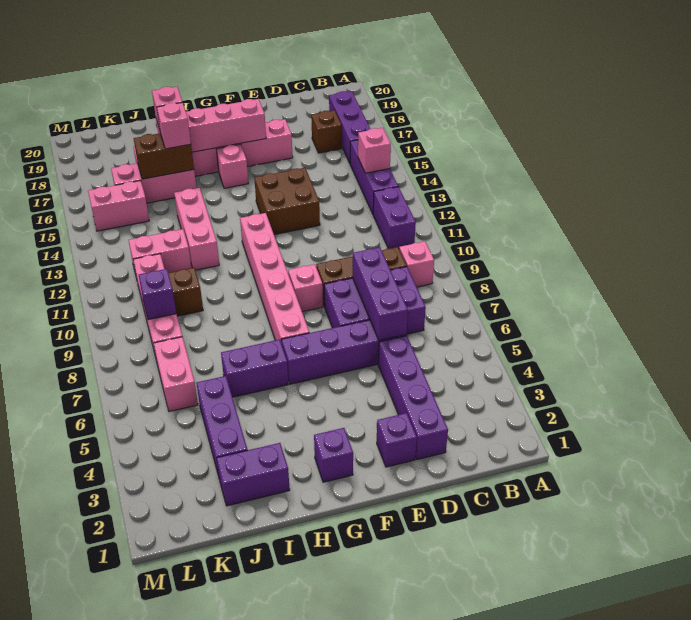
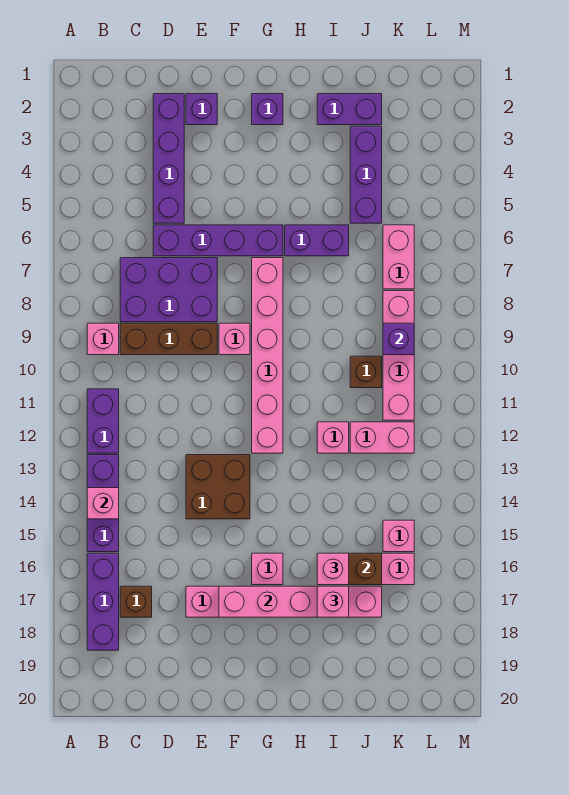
purple brick D6:D8 level 2 -> none
pink brick I12:I14 level 1 -> pink brick I12 level 1
pink brick K15:L15 level 1 -> pink brick K15 level 1

